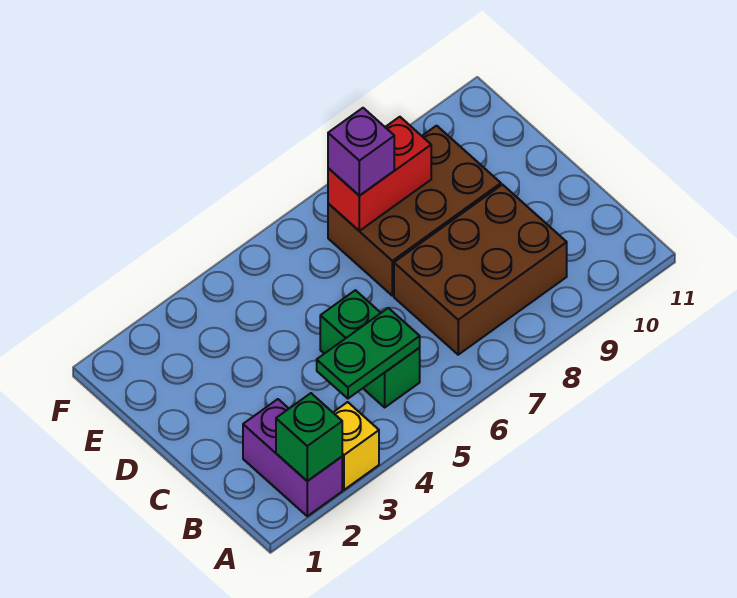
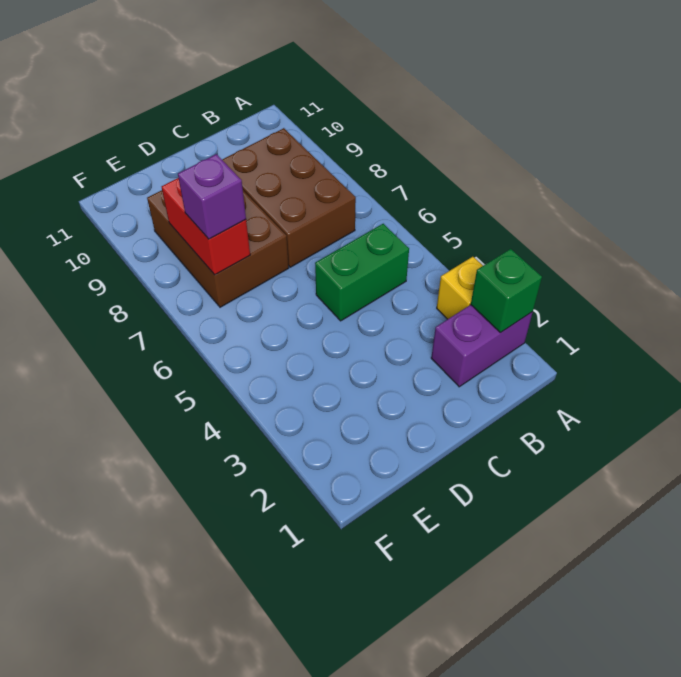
green plate B4:B5 level 2 -> none

